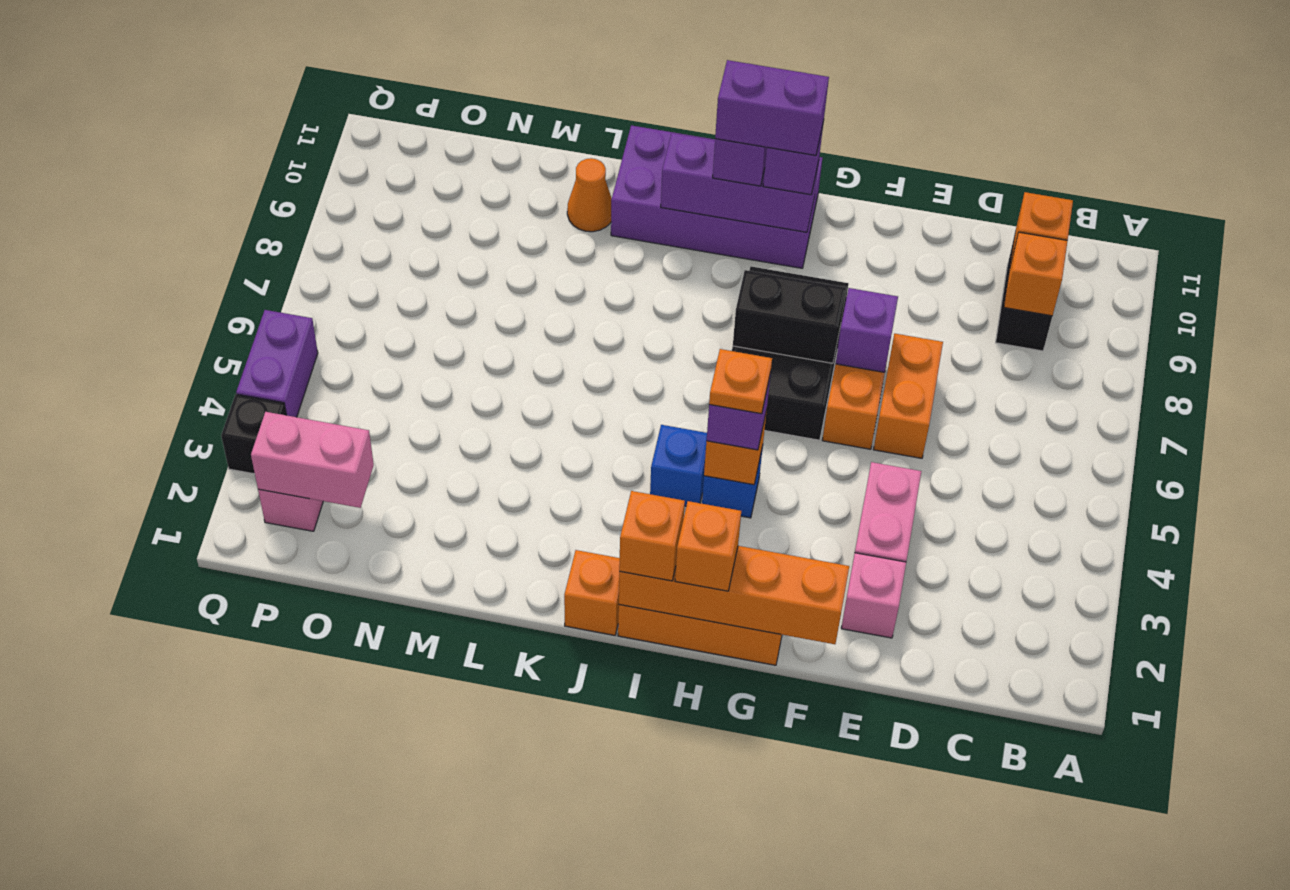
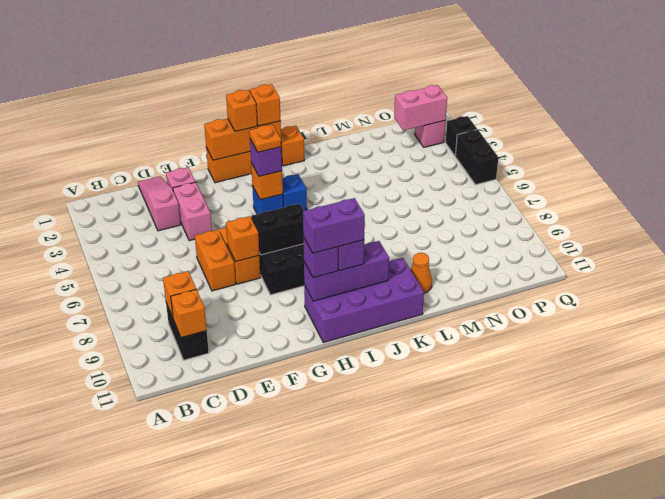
none -> pink slope D1:D3 level 1 top 3
orange brick F1:I1 level 2 -> orange brick G1:I1 level 2
purple brick F7 level 2 -> orange brick F7 level 2
purple brick Q4:Q5 level 1 -> black brick Q4:Q5 level 1

